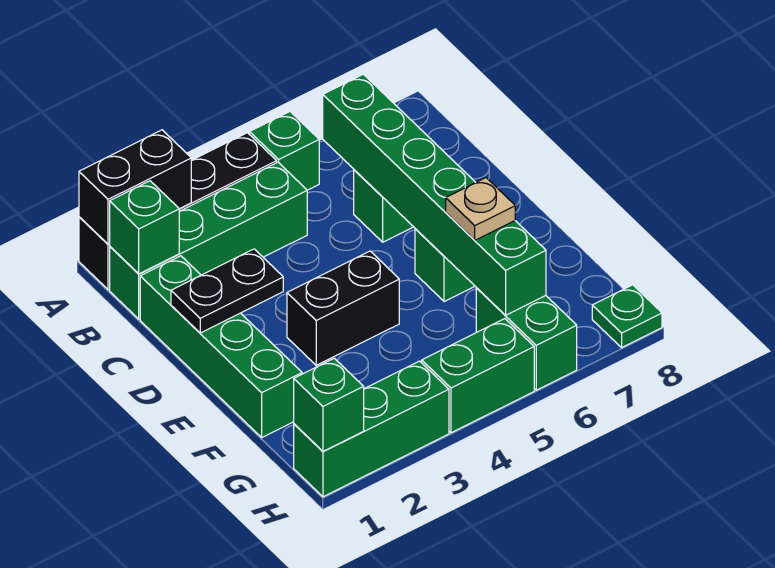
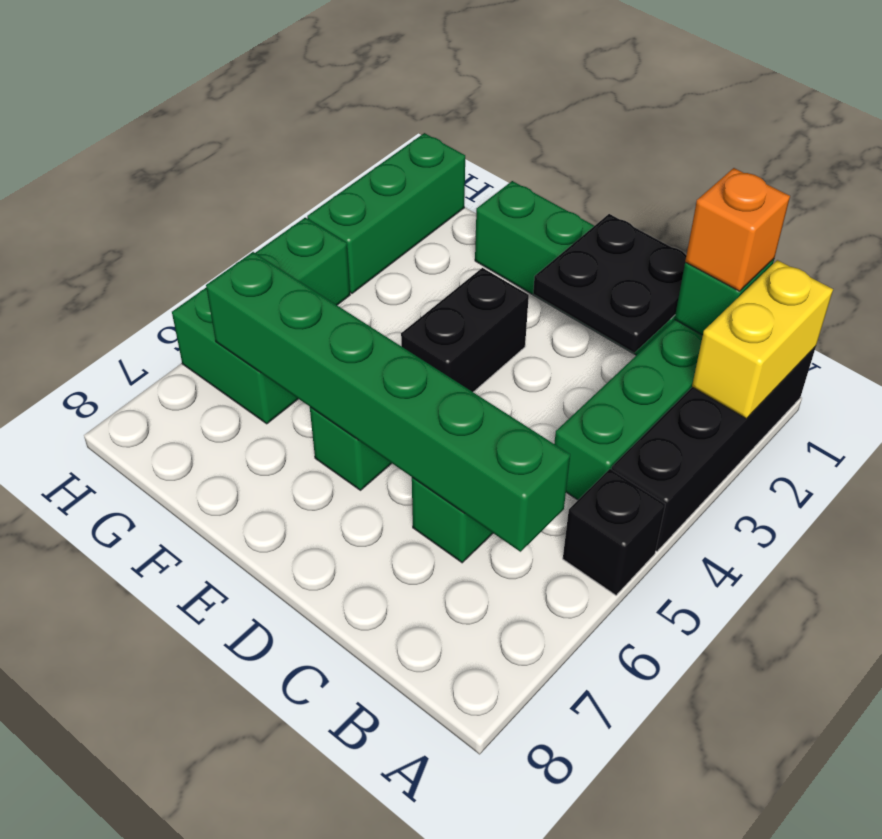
black brick A1:A2 level 2 -> yellow brick A1:A2 level 2
green brick A5 level 1 -> black brick A5 level 1
none -> orange brick B1 level 3
black plate D1:D2 level 2 -> black plate C1:D2 level 2
tan plate F6 level 3 -> none
green brick H1 level 2 -> none
green plate H8 level 1 -> none

